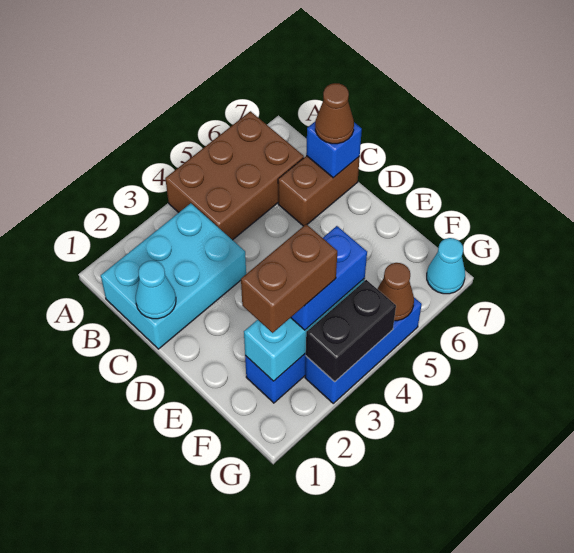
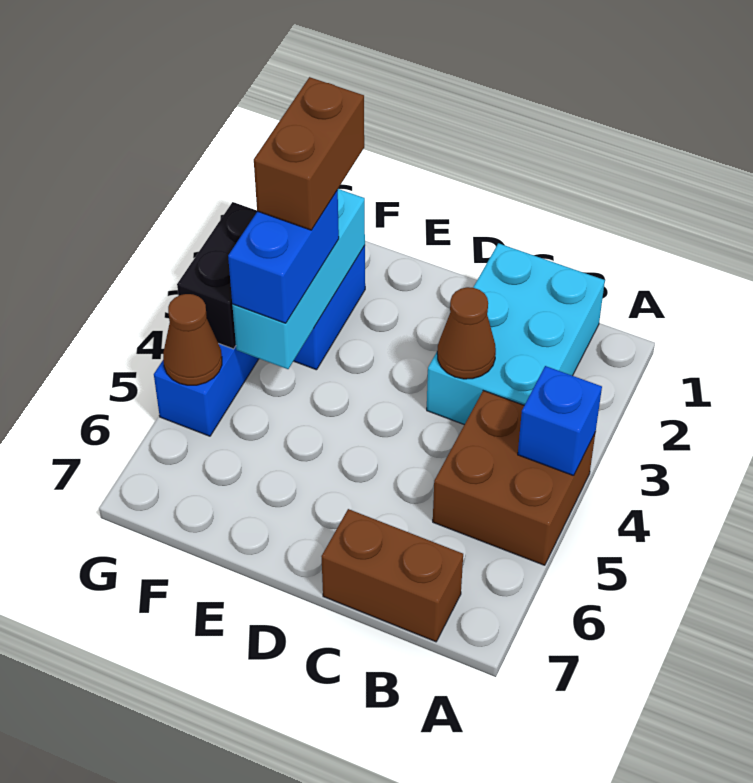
brown brick A4:B6 level 1 -> brown brick A4:B5 level 1
cyan cone C1 level 2 -> none
brown brick C6:C7 level 1 -> brown brick B7:C7 level 1
blue brick C7 level 2 -> blue brick A4 level 2
brown cone C7 level 3 -> brown cone C3 level 2
cyan cone G7 level 1 -> none

